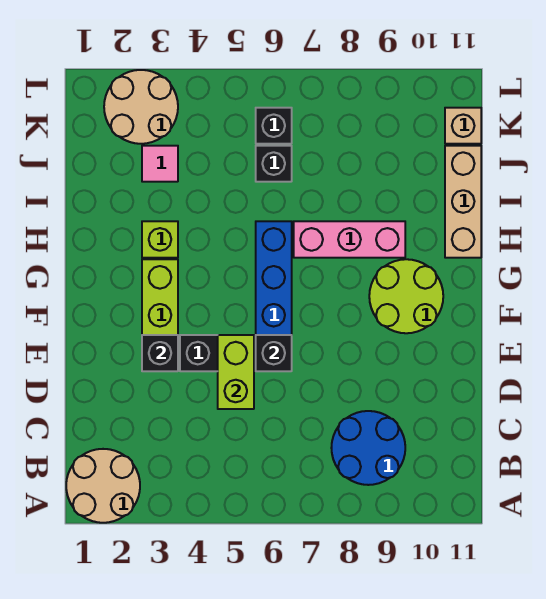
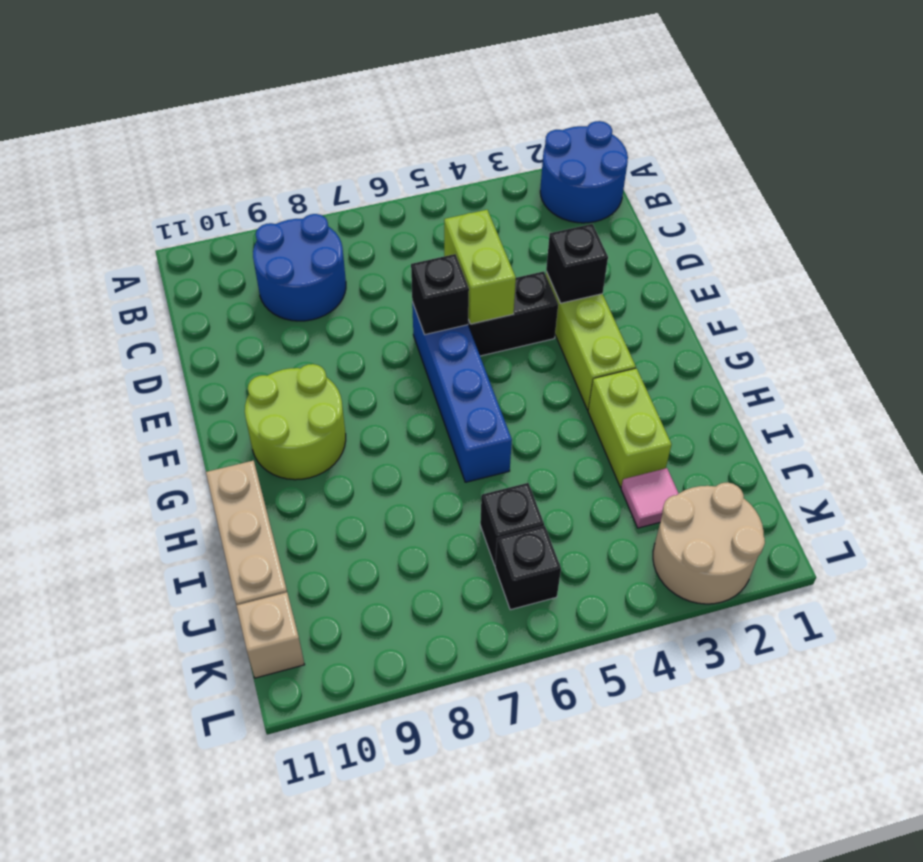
tan round brick A1:B2 level 1 -> blue round brick A1:B2 level 1
lime brick H3 level 1 -> lime brick H3:I3 level 1
pink brick H7:H9 level 1 -> none

